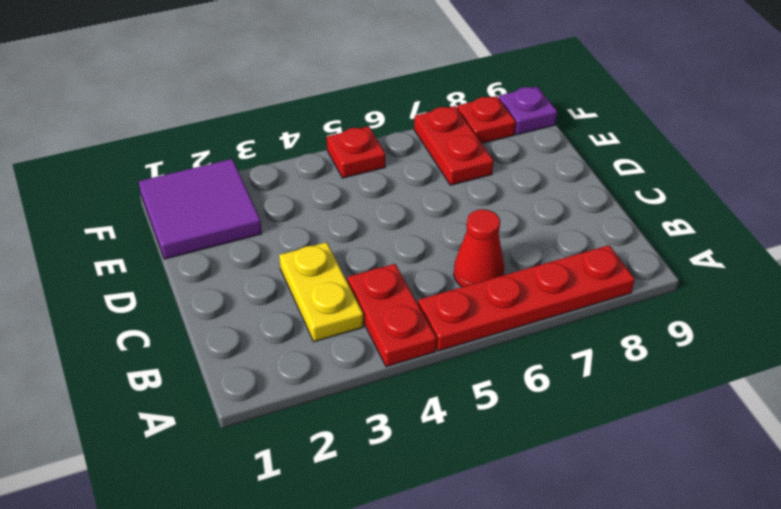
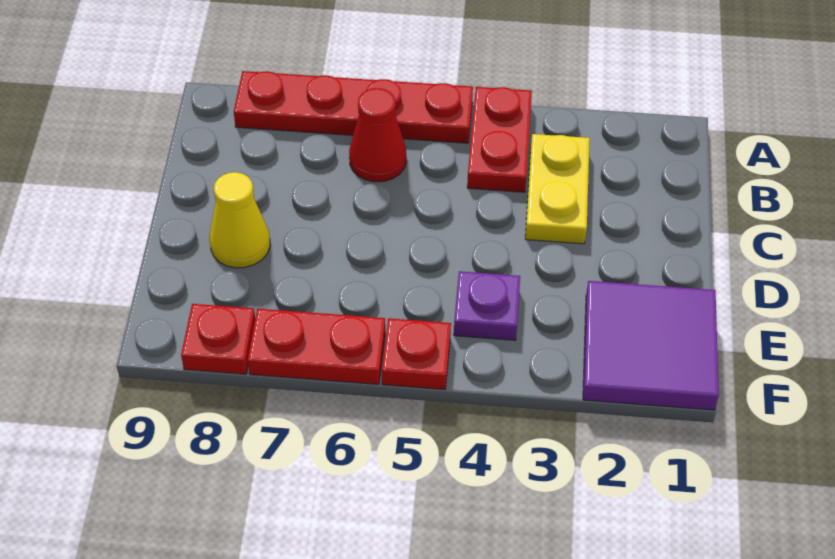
none -> yellow cone D8 level 1
red plate E7:F7 level 1 -> red plate F6:F7 level 1
purple plate F9 level 1 -> purple plate E4 level 1

